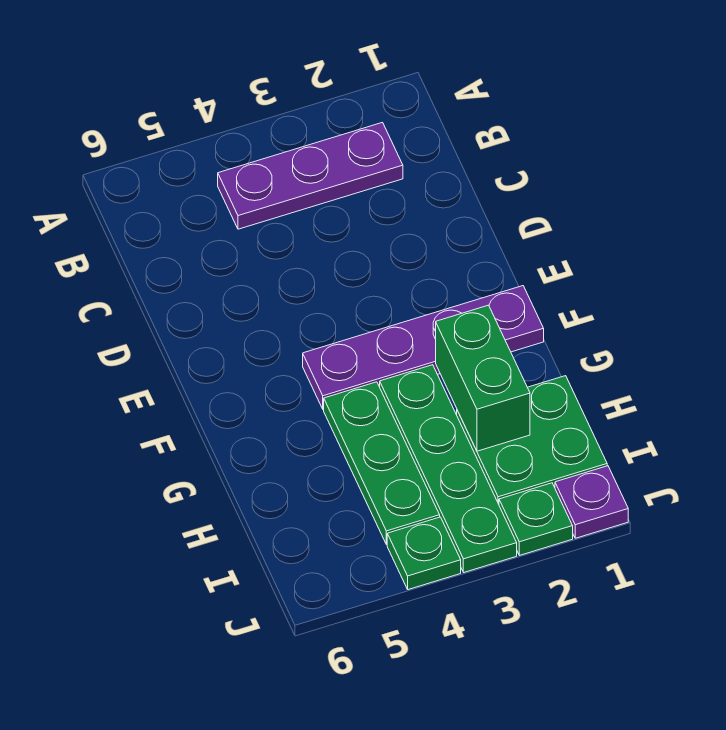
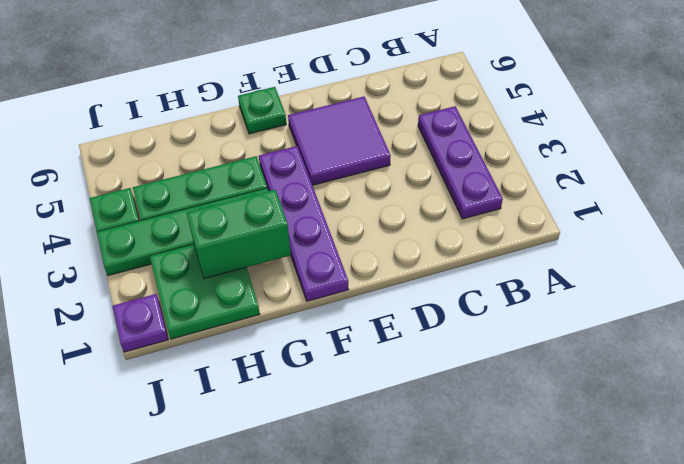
none -> purple tile D4:E5 level 1
green plate J2 level 1 -> green plate F6 level 1

